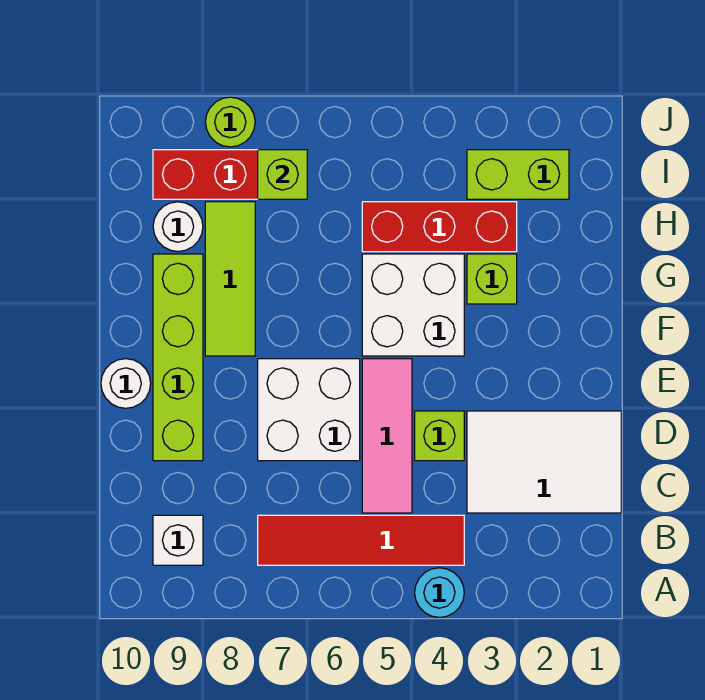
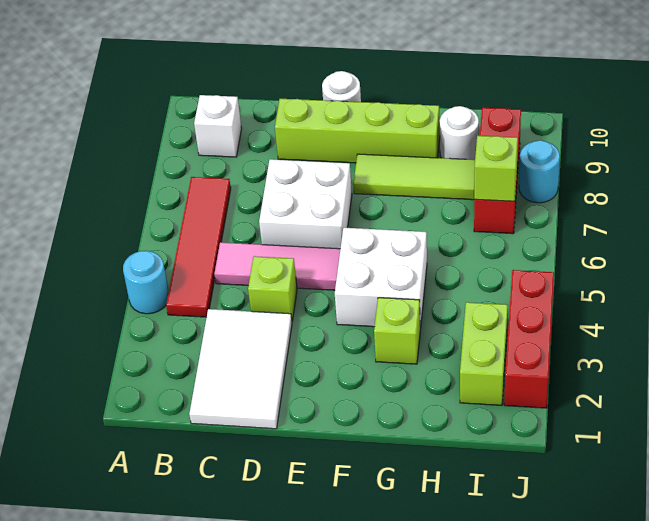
red brick H3:H5 level 1 -> red brick J2:J4 level 1
lime round brick J8 level 1 -> cyan round brick J8 level 1

